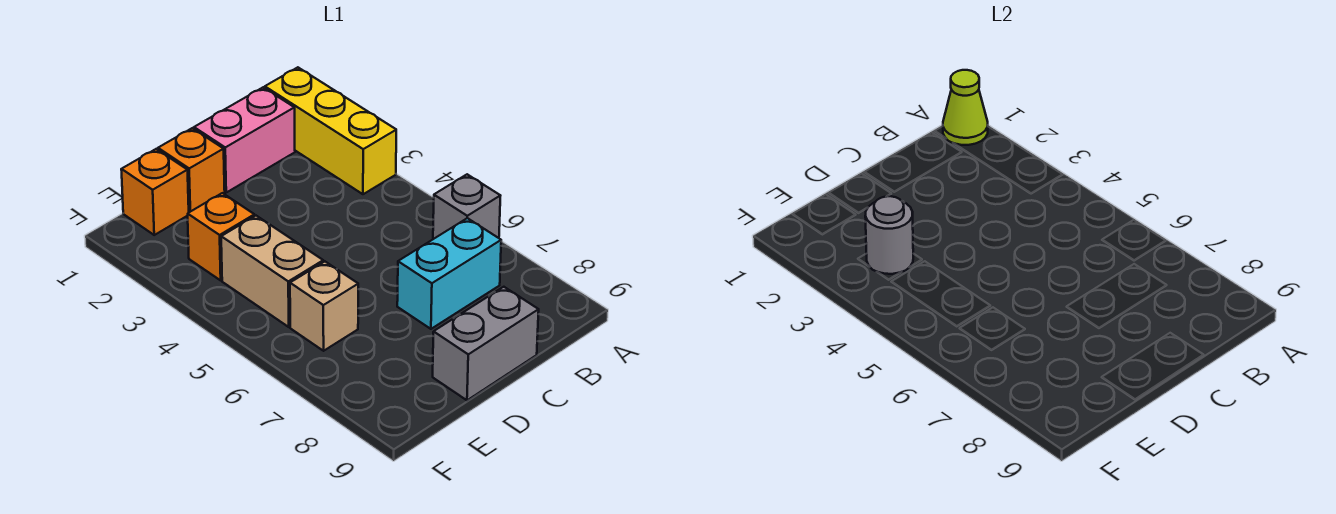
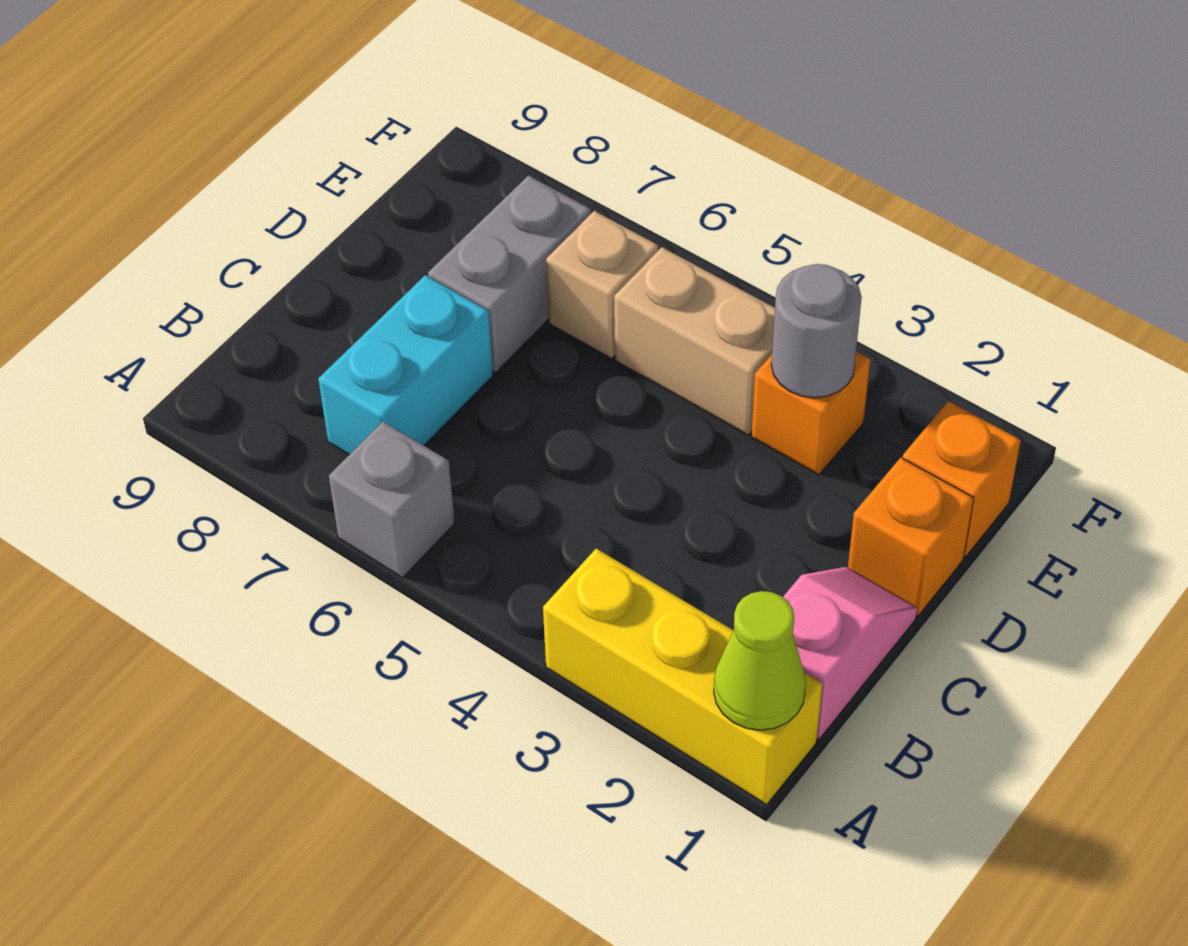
pink brick B1:C1 level 1 -> pink slope B1:C1 level 1 top B
grey brick C9:D9 level 1 -> grey brick D7:E7 level 1

